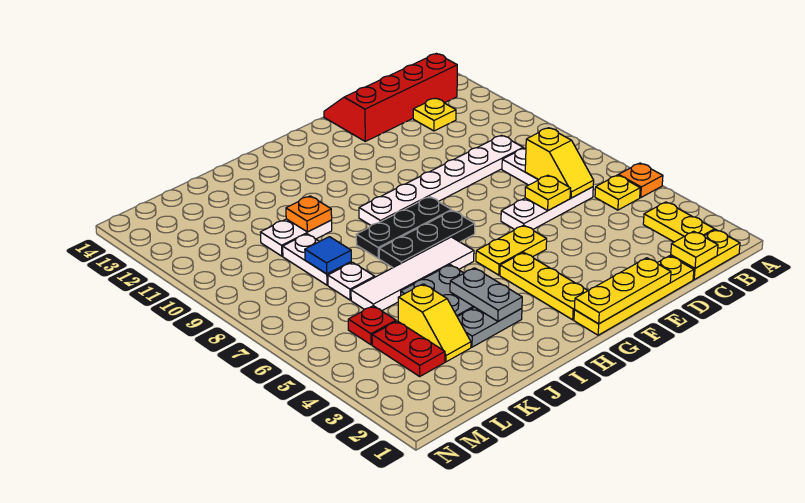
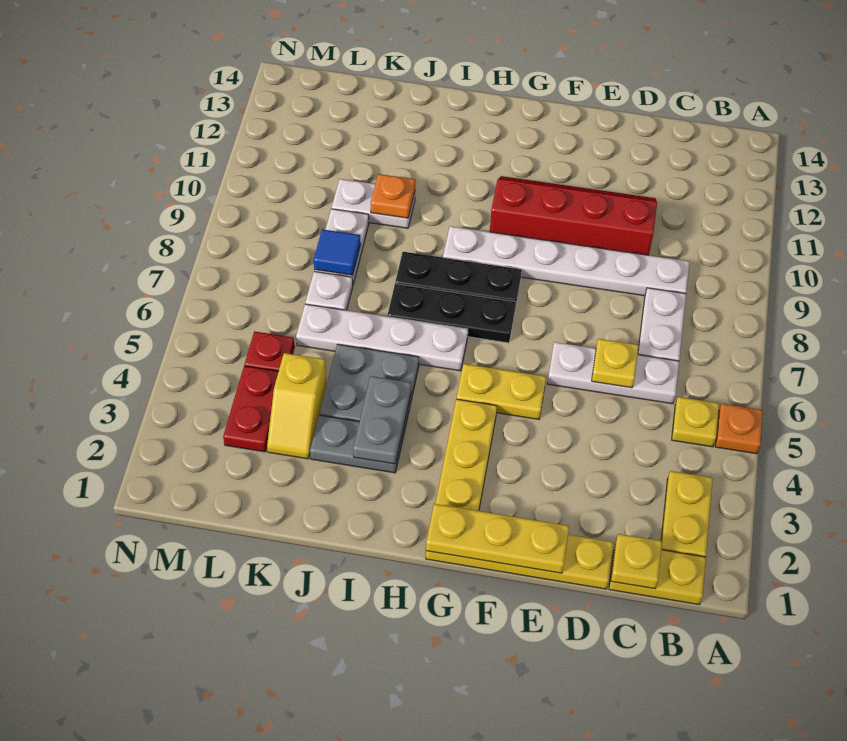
red slope B13:E14 level 1 top 13 -> red slope D10:G11 level 1 top 10
yellow slope C6:C7 level 2 top 7 -> none
yellow plate C12 level 1 -> none
white tile H6:K6 level 1 -> white plate H6:K6 level 1

